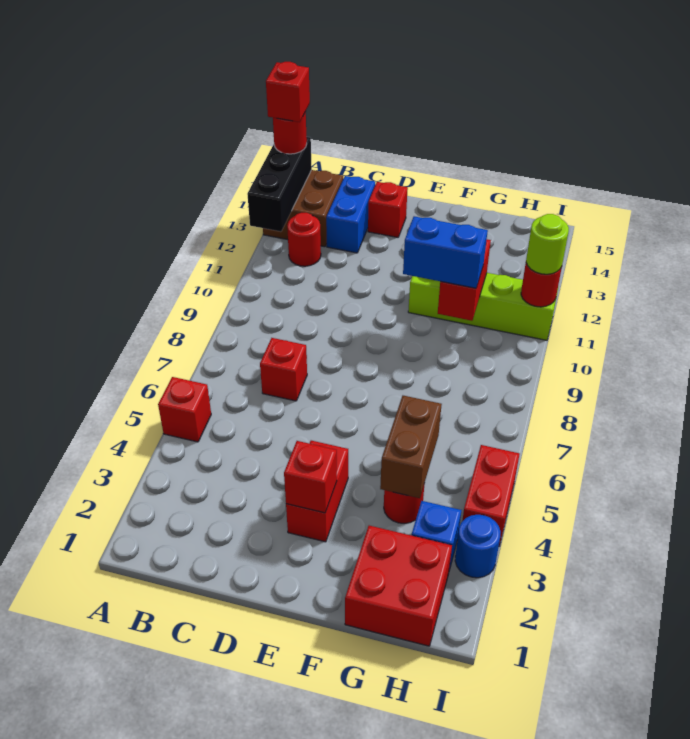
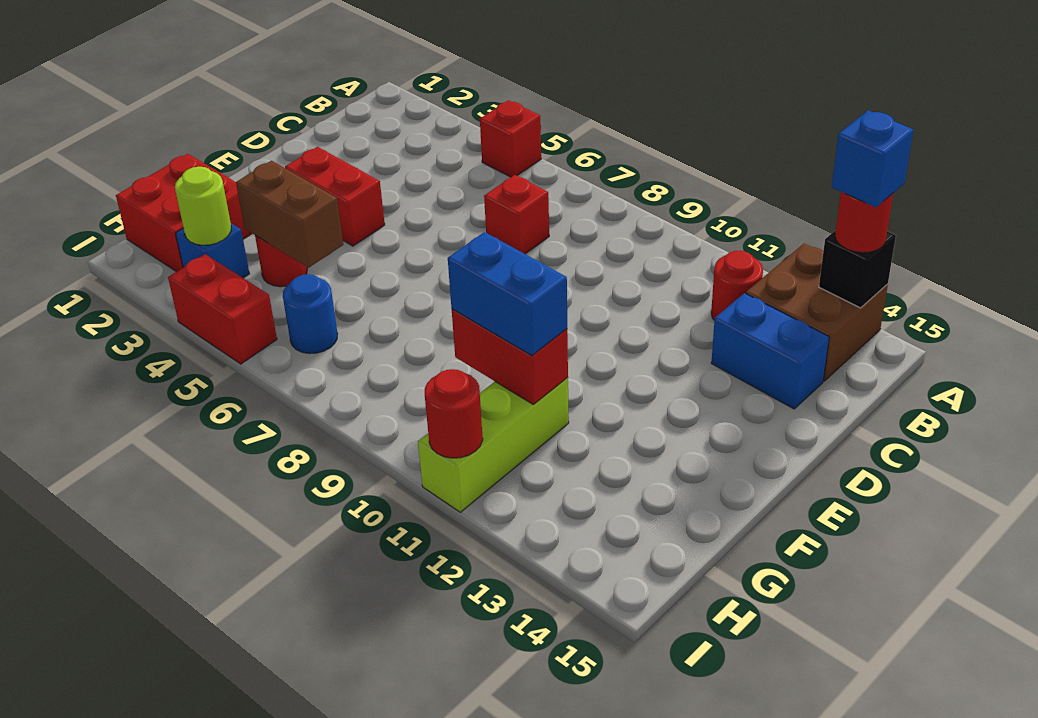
black brick A12:A14 level 2 -> black brick A14 level 2
red brick A14 level 4 -> blue brick A14 level 4
red brick D14 level 1 -> none
red brick E3 level 2 -> none
blue brick F10:G10 level 3 -> blue brick G10:G11 level 3
lime brick F11:I11 level 1 -> lime brick G11:I11 level 1
blue round brick I3 level 1 -> blue round brick H6 level 1
lime round brick I11 level 3 -> lime round brick H3 level 2

